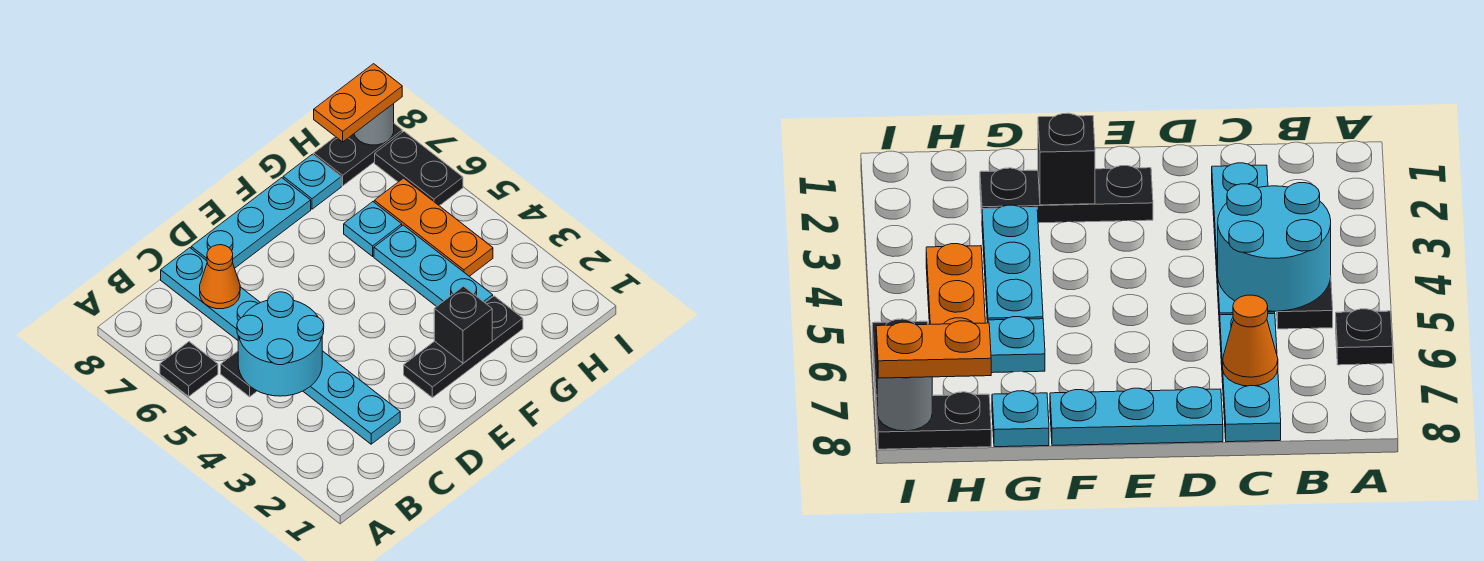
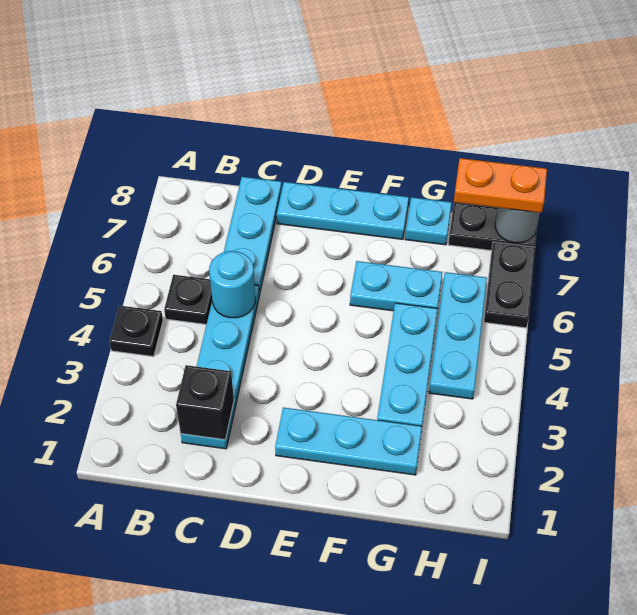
black plate A6 level 1 -> black plate A4 level 1
cyan round brick B4:C5 level 2 -> cyan round brick C5 level 2
orange cone C7 level 2 -> none
black plate E2:G2 level 1 -> cyan plate E2:G2 level 1
black brick F2 level 2 -> black brick C2 level 2
cyan plate G6 level 1 -> cyan plate F6:G6 level 1
orange plate H4:H6 level 1 -> cyan plate H4:H6 level 1

